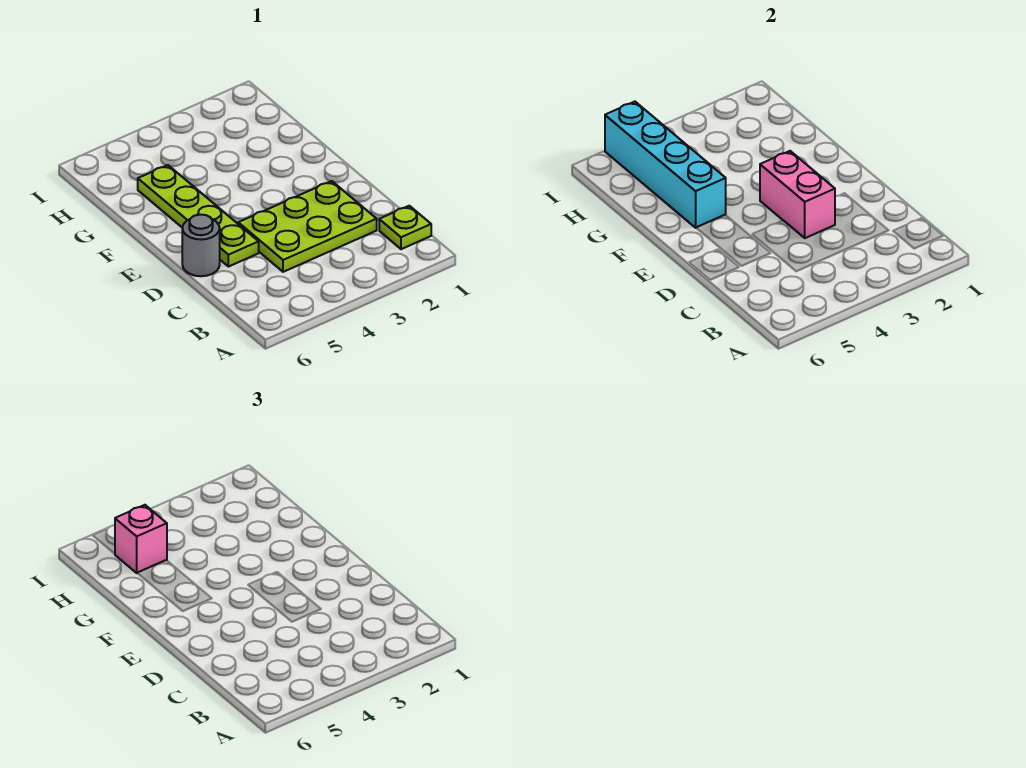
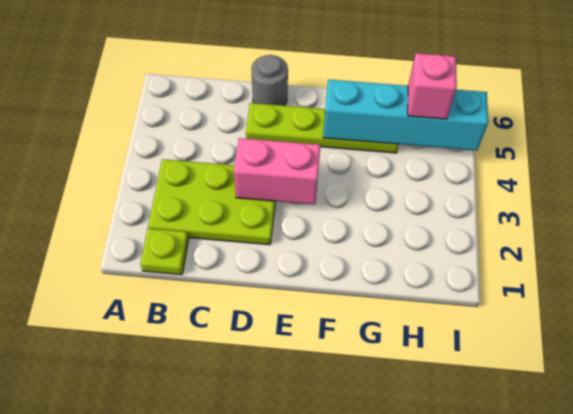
lime plate C2:D4 level 1 -> lime plate B2:D3 level 1

